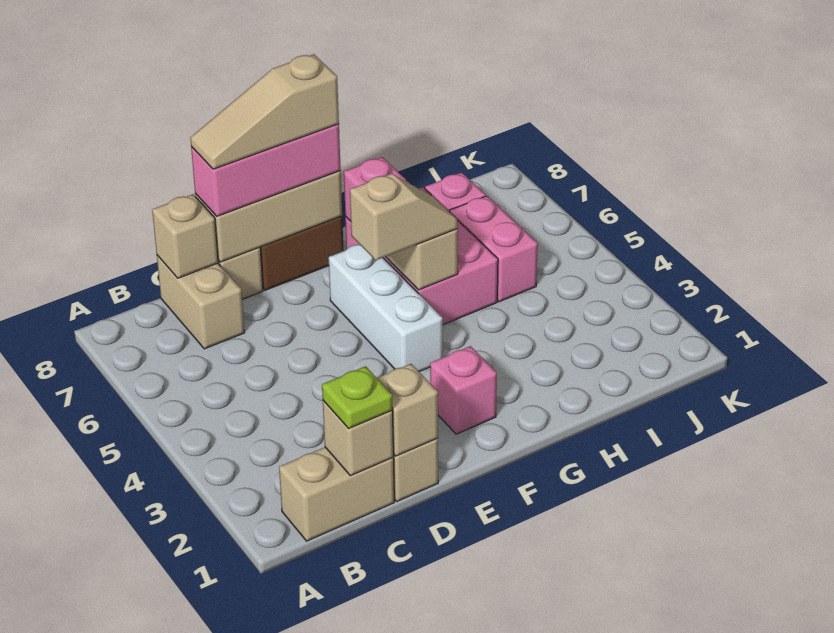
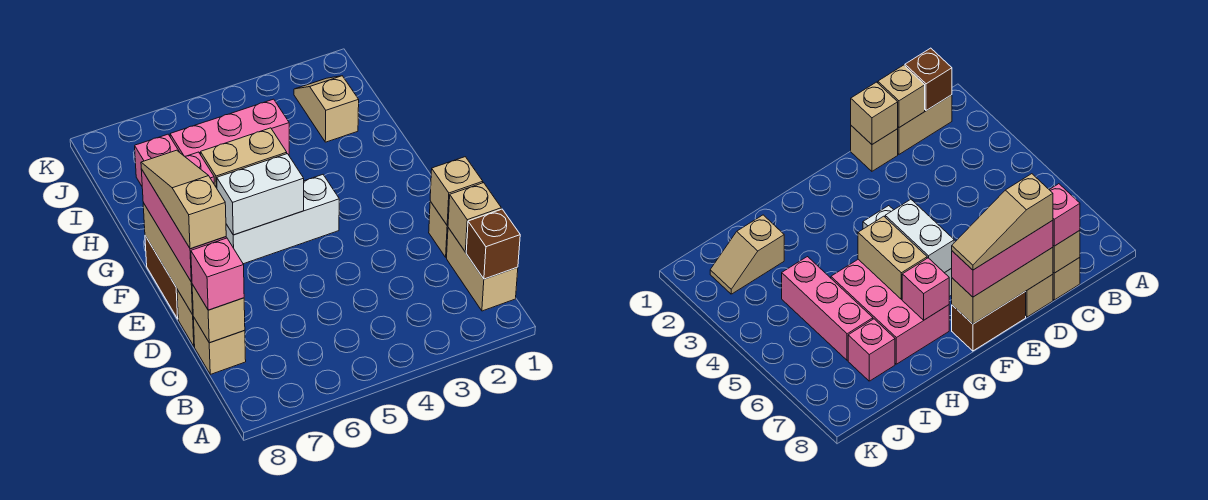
none -> brown brick B1 level 2
lime plate C1 level 3 -> none
tan brick C7:C8 level 1 -> tan brick C8 level 1
tan slope D8:F8 level 4 top F -> tan slope D8:F8 level 4 top D
pink brick F2 level 1 -> pink brick C8 level 3
none -> white brick F5:F6 level 2
tan slope F5:G5 level 3 top F -> tan slope I2:J2 level 1 top I
pink brick I5:I6 level 1 -> pink brick I4:I6 level 1

